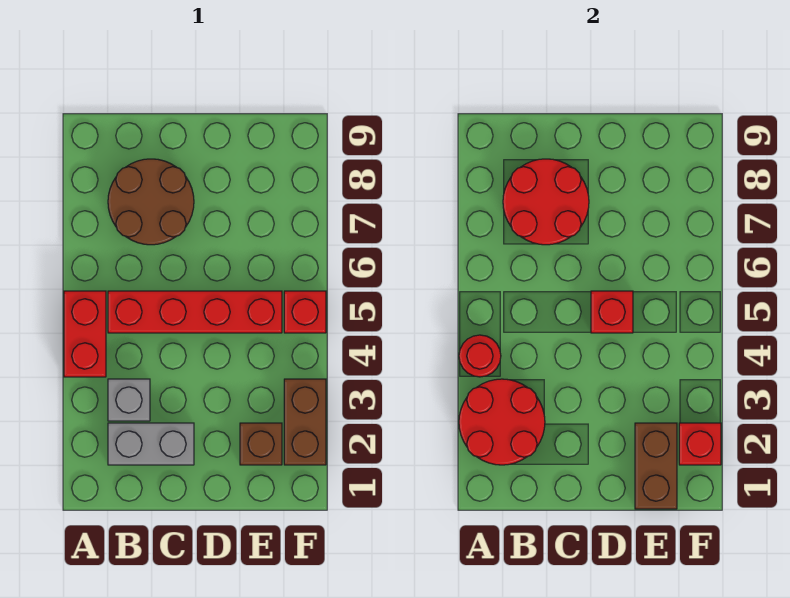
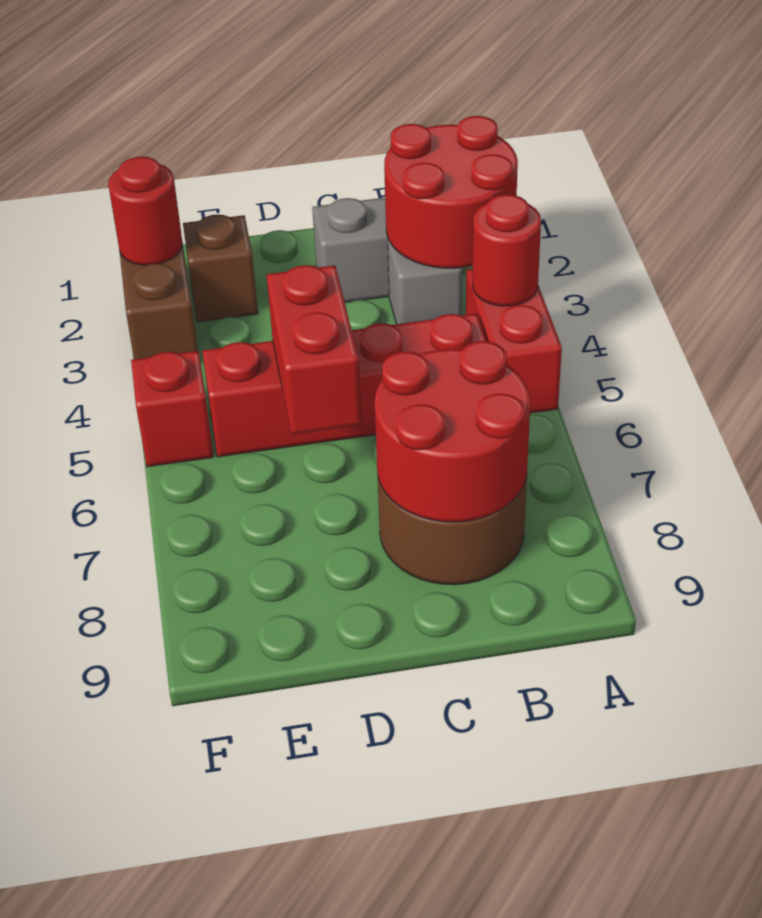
red brick D5 level 2 -> red brick D5:D6 level 2
brown brick E1:E2 level 2 -> none
red brick F2 level 2 -> red round brick F2 level 2

